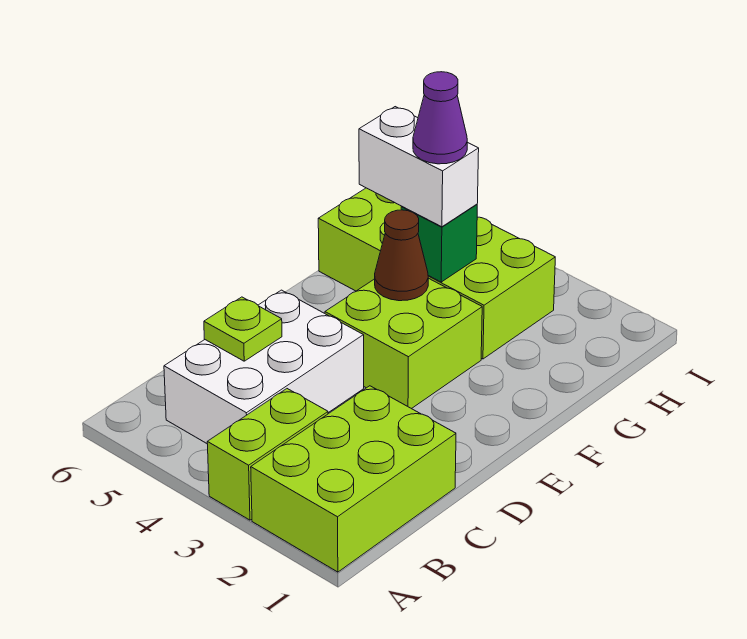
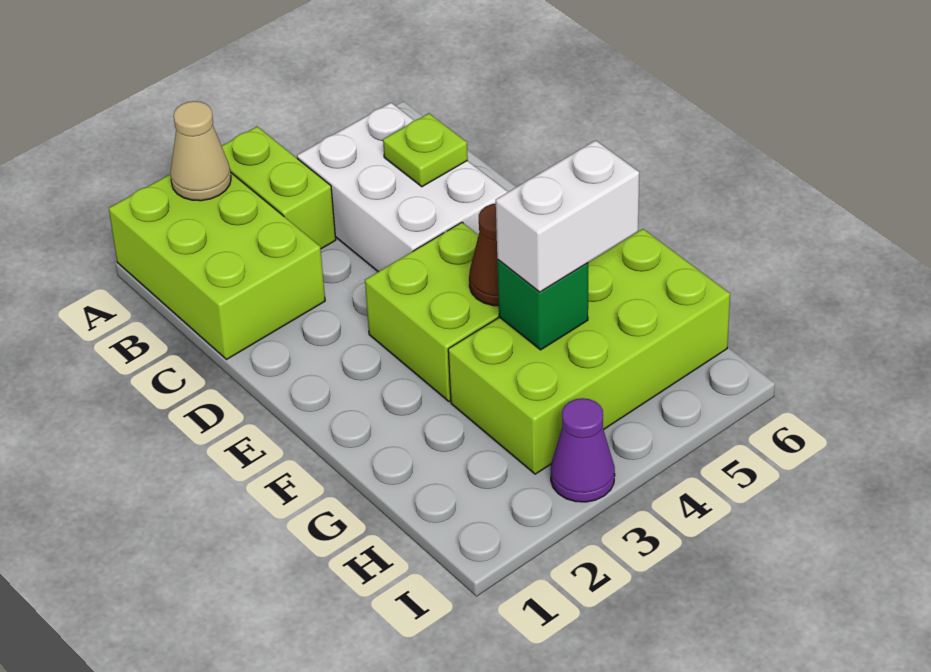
none -> tan cone A2 level 2
purple cone G4 level 4 -> purple cone I3 level 1

